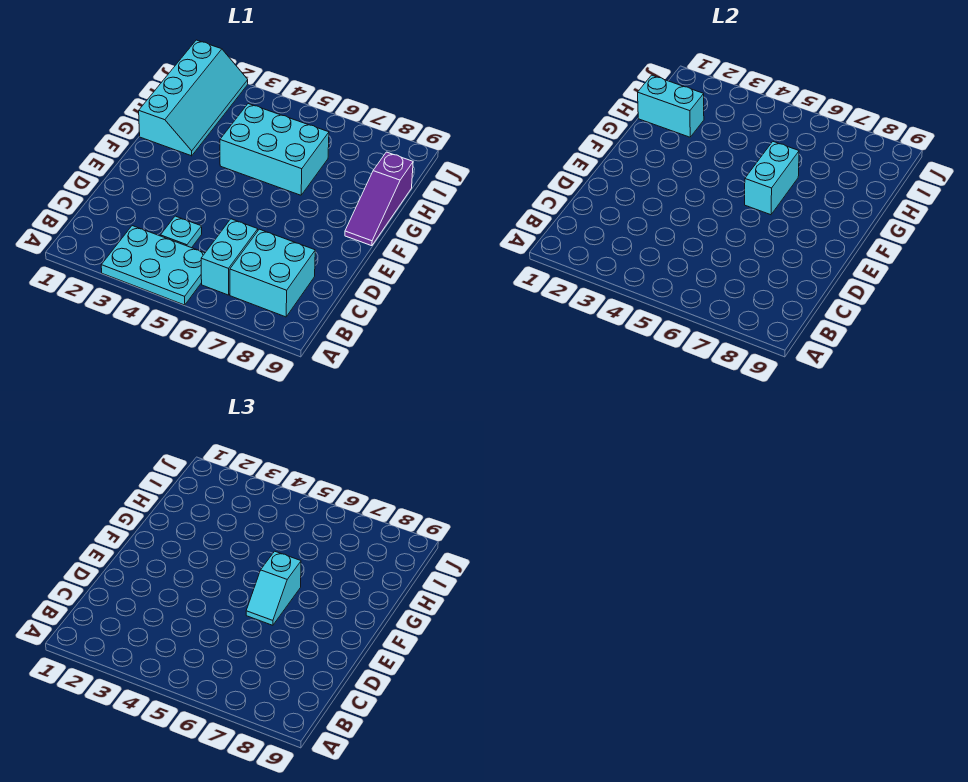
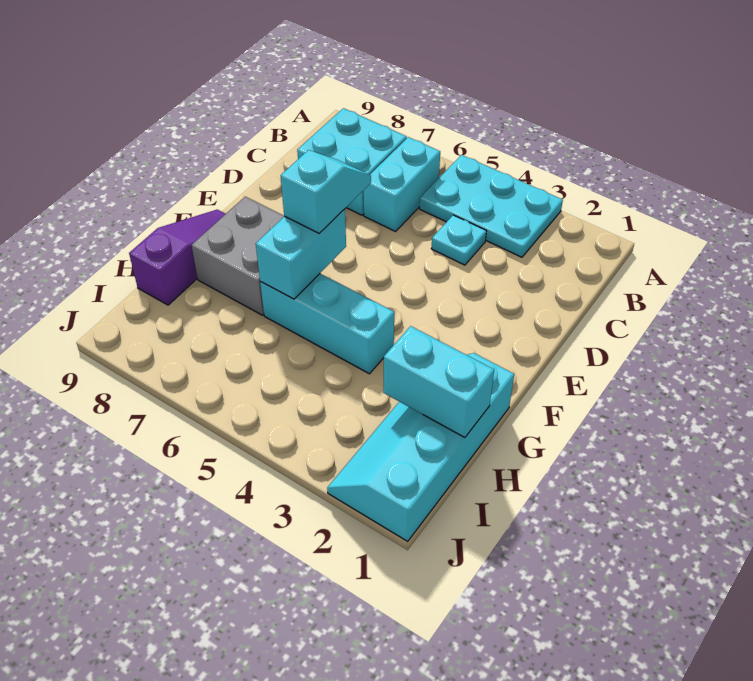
none -> grey brick F7:G8 level 1
cyan brick G4:H6 level 1 -> cyan brick G4:G6 level 1

